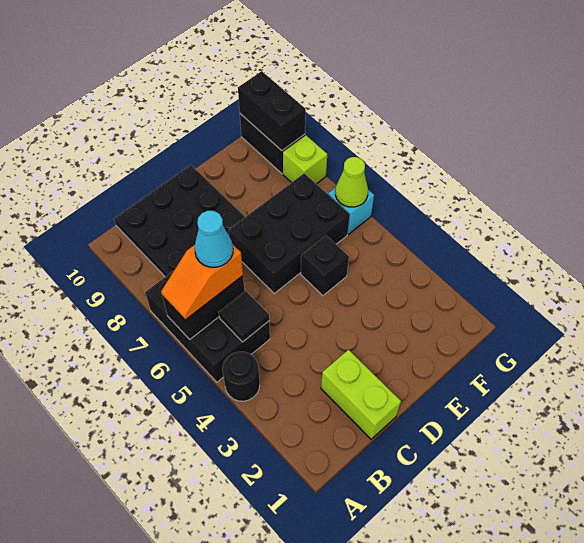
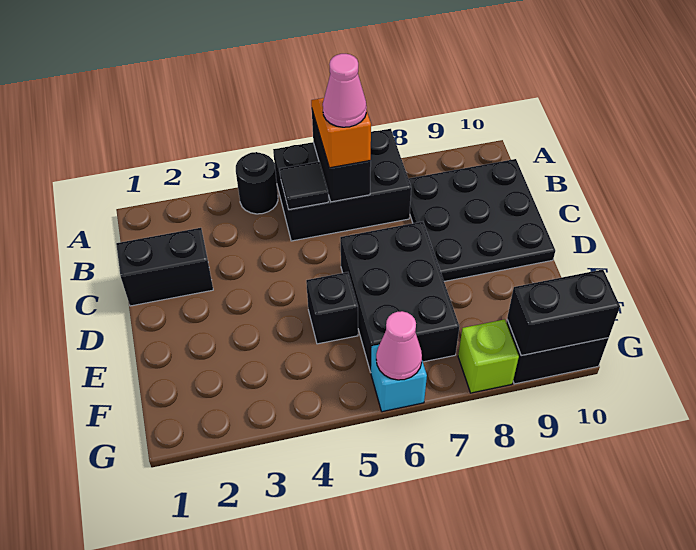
cyan cone B6 level 4 -> pink cone B6 level 4
lime brick C1:C2 level 1 -> black brick C1:C2 level 1
lime cone G6 level 2 -> pink cone G6 level 2

